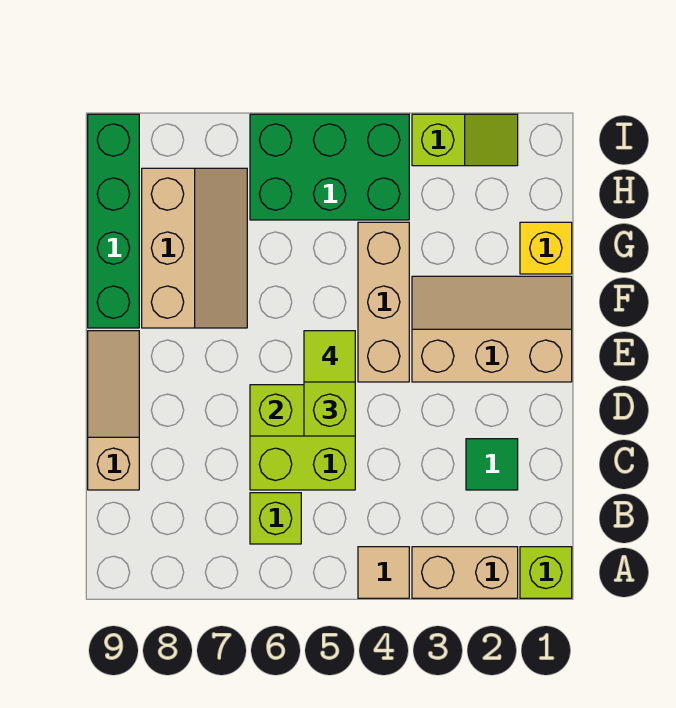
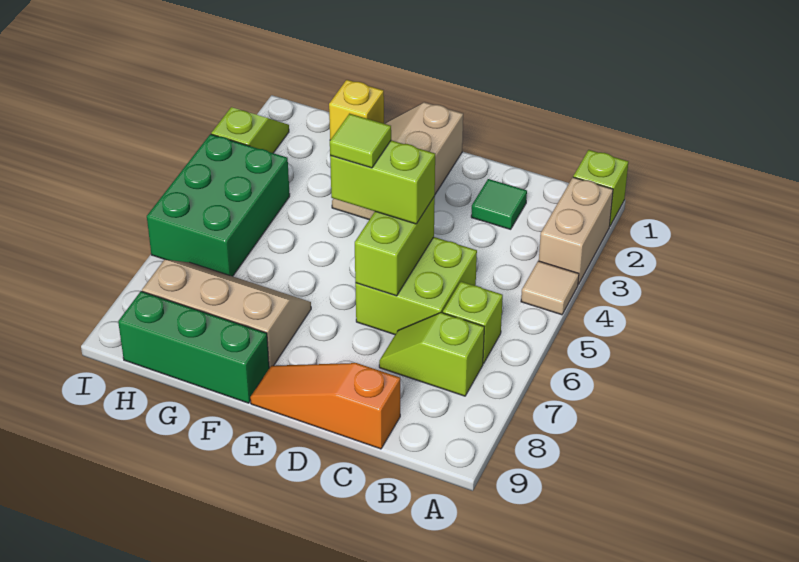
none -> lime slope B7:C7 level 1 top B
tan slope C9:E9 level 1 top C -> orange slope C9:E9 level 1 top C
tan brick E4:G4 level 1 -> none
green brick F9:I9 level 1 -> green brick F9:H9 level 1

